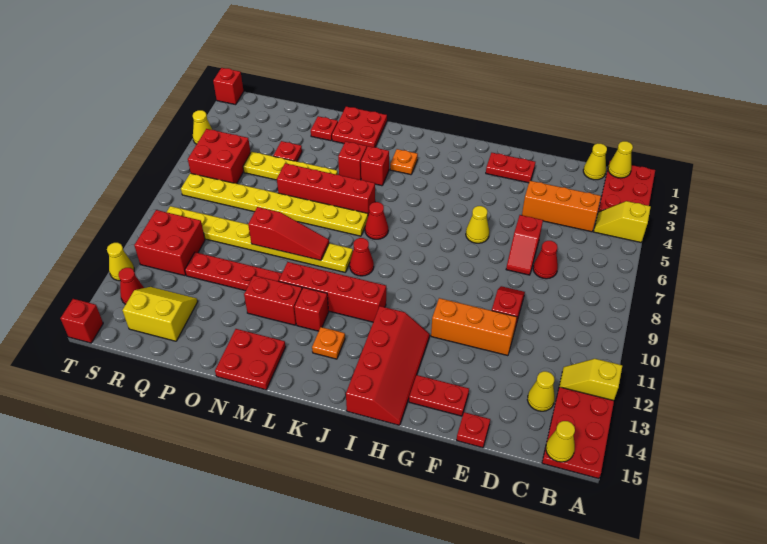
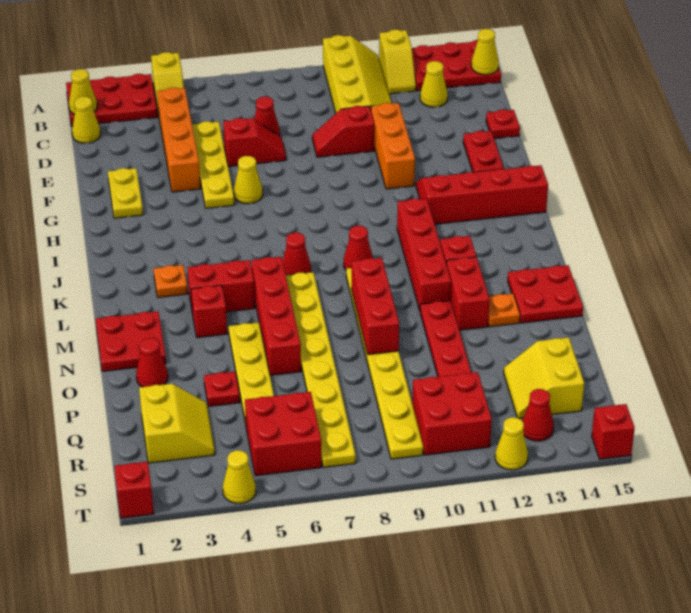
none -> yellow slope A10:D11 level 1 top 10
orange brick C4:E4 level 1 -> orange brick C4:F4 level 1
none -> yellow plate D5:G5 level 1
red plate F2:G2 level 1 -> yellow plate F2:G2 level 1
orange plate K13 level 1 -> orange plate N13 level 1
red brick L4 level 1 -> red brick L4:L5 level 1
red slope M9:O9 level 2 top O -> red brick M9:O9 level 2
red plate O2 level 1 -> red cone O2 level 1
none -> yellow slope Q2:R3 level 1 top 2

